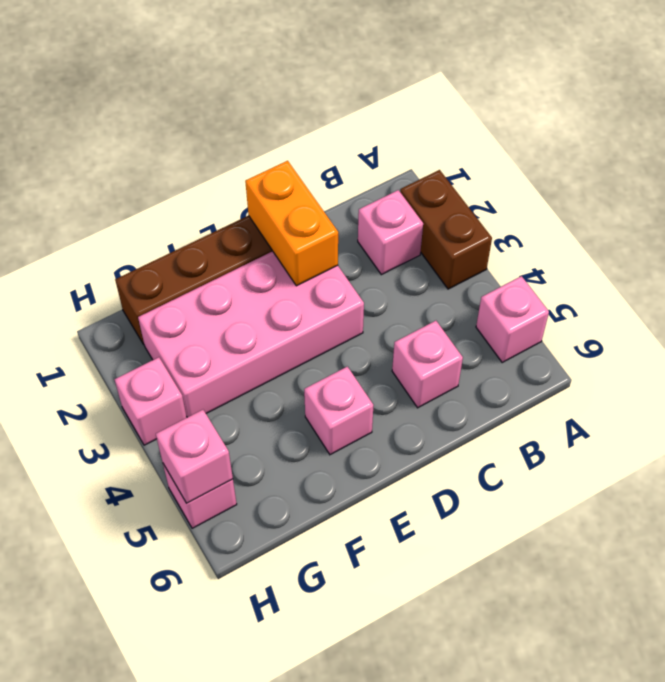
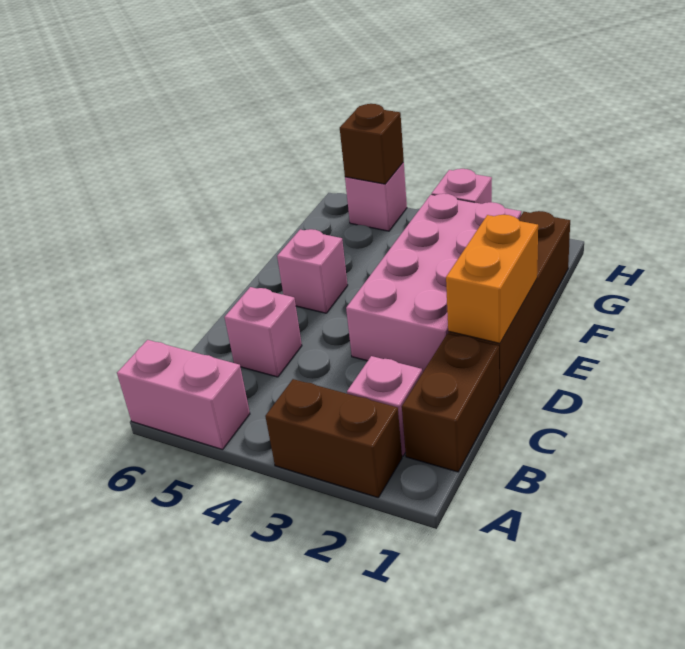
pink brick A5 level 1 -> pink brick A5:A6 level 1
none -> brown brick B1:C1 level 1
orange brick D1:D2 level 2 -> orange brick D1:E1 level 2
pink brick H5 level 2 -> brown brick H5 level 2

